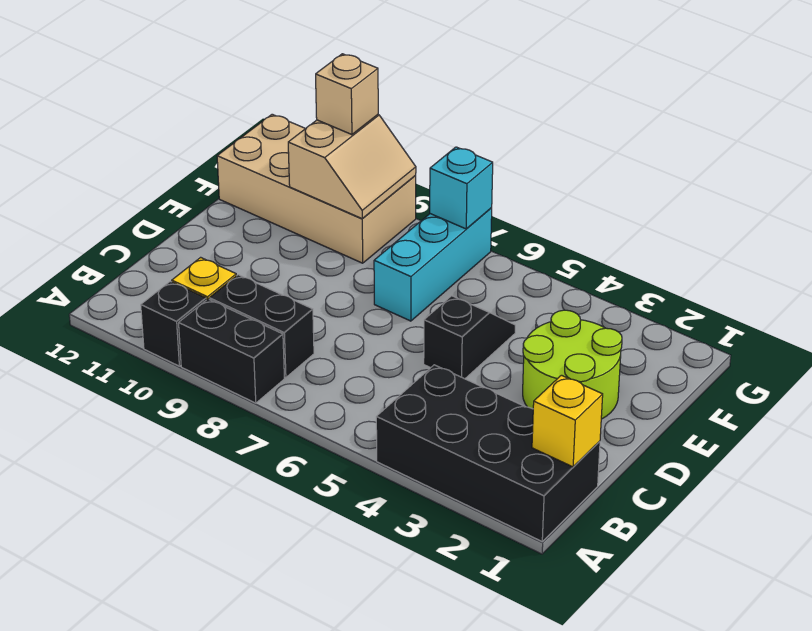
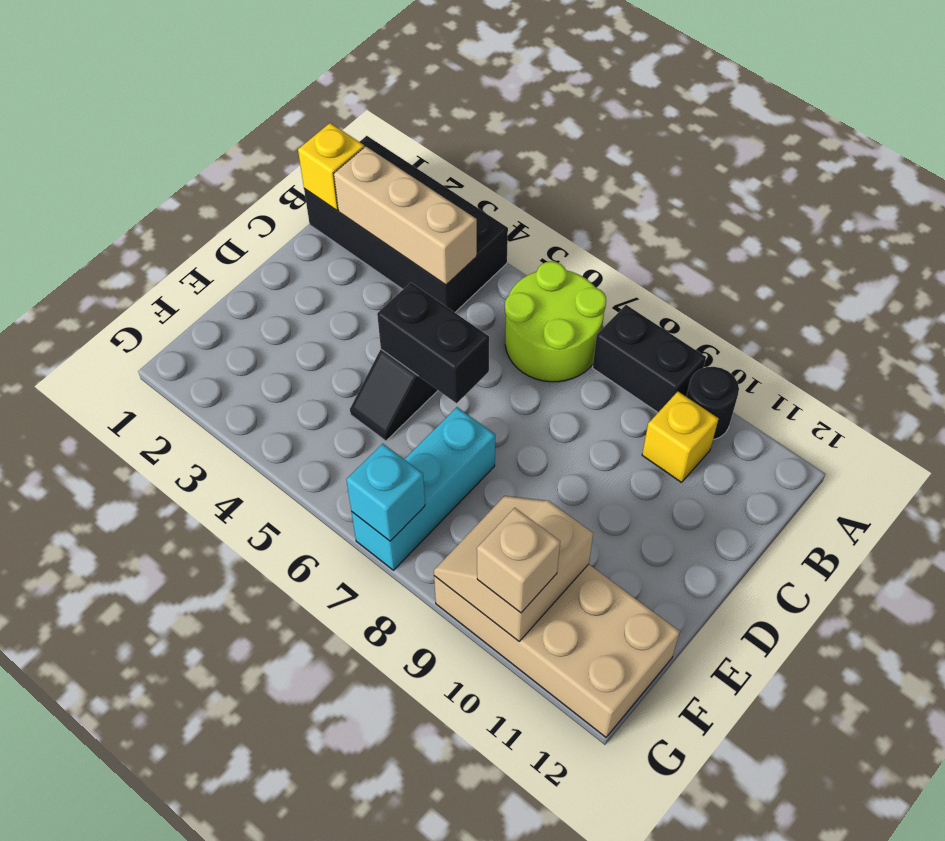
black brick A10 level 1 -> black round brick A10 level 1
none -> tan brick B2:B4 level 2
black brick B8:B9 level 1 -> black brick D5:D6 level 2
lime round brick D2:E3 level 1 -> lime round brick A6:B7 level 1

